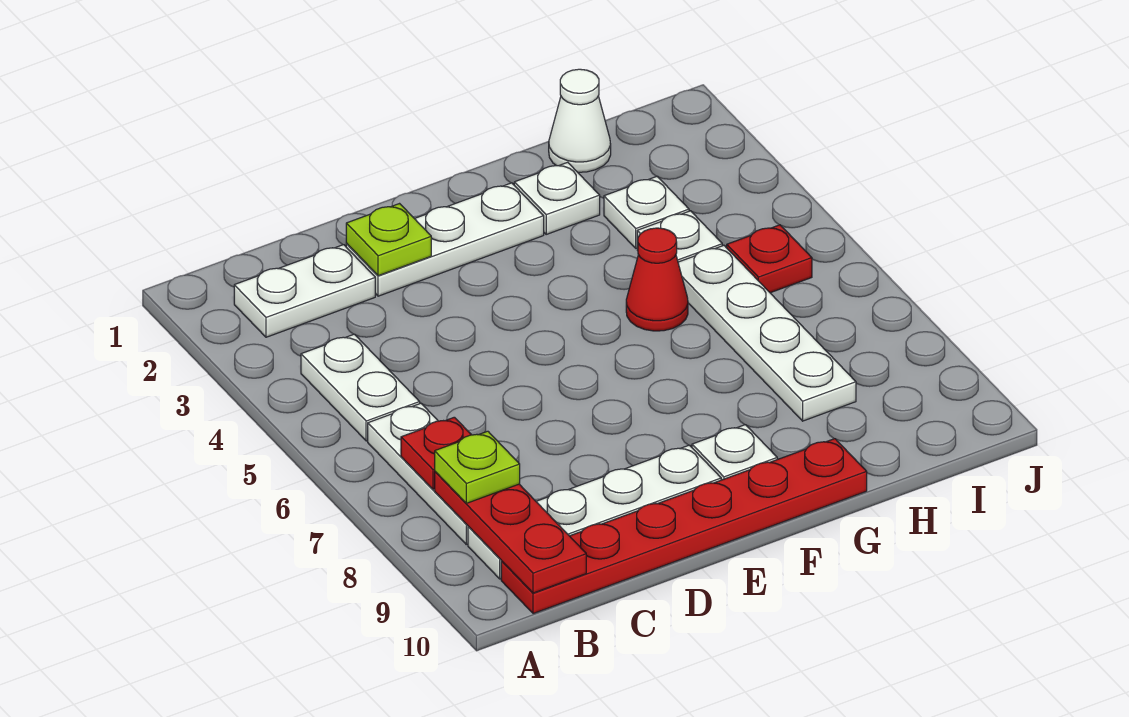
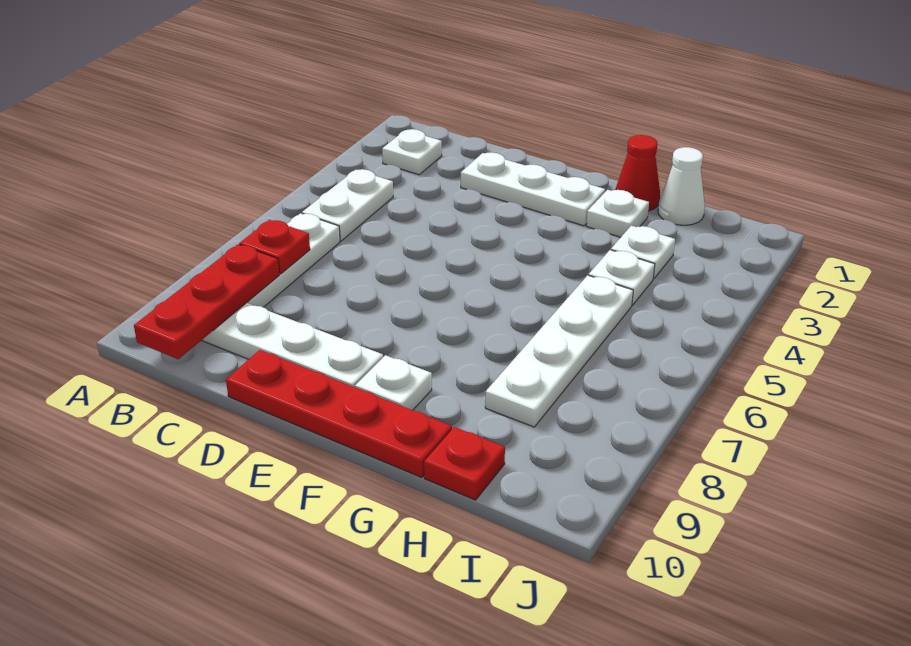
white plate B2:C2 level 1 -> white plate B2 level 1
lime plate B8 level 3 -> none
red plate B10:G10 level 1 -> red plate D10:G10 level 1
lime plate D2 level 2 -> none
red cone G5 level 1 -> red cone G1 level 1
red plate I5 level 1 -> red plate H10 level 1

